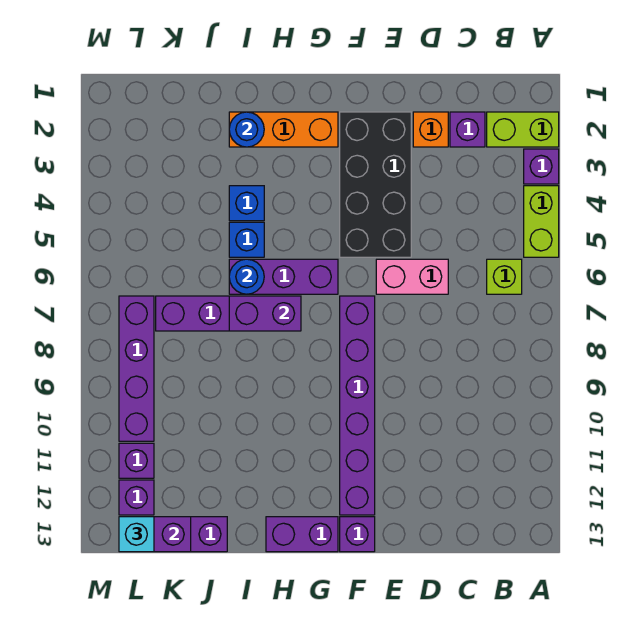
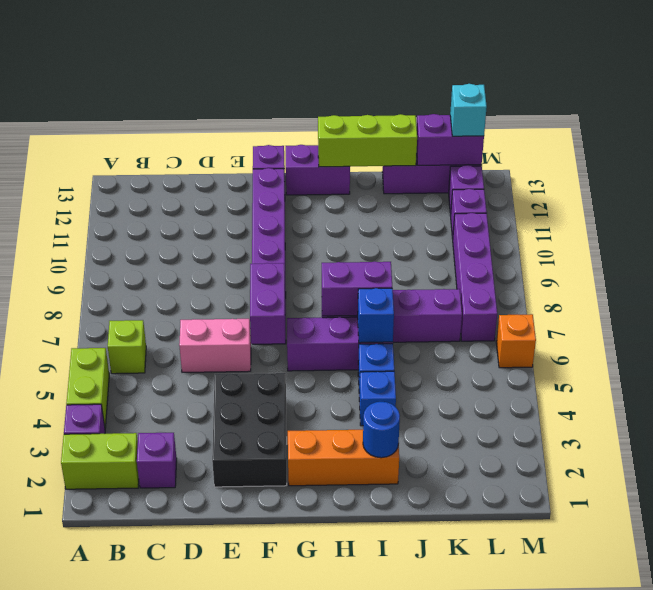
orange brick D2 level 1 -> orange brick M6 level 1
black brick E2:F5 level 1 -> black brick E2:F4 level 1
none -> purple brick F6:F7 level 2
none -> lime brick H13:J13 level 2
blue round brick I6 level 2 -> blue brick I6 level 2

